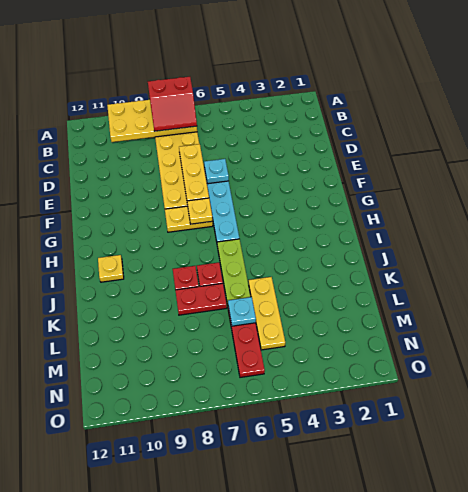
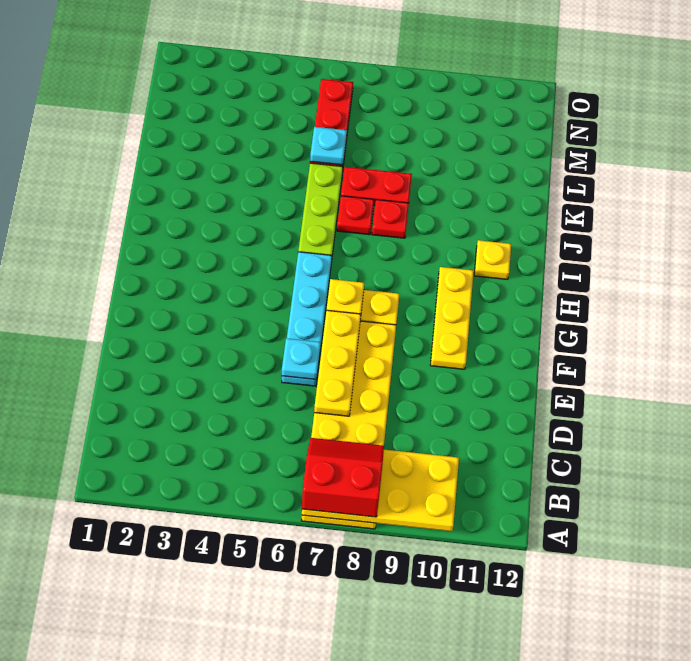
yellow plate K5:M5 level 1 -> yellow plate F10:H10 level 1

